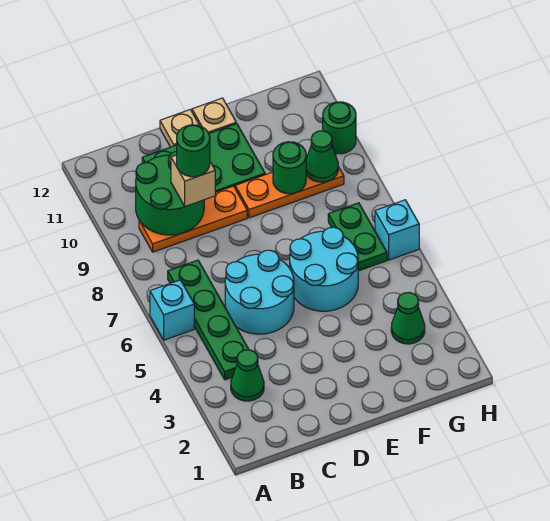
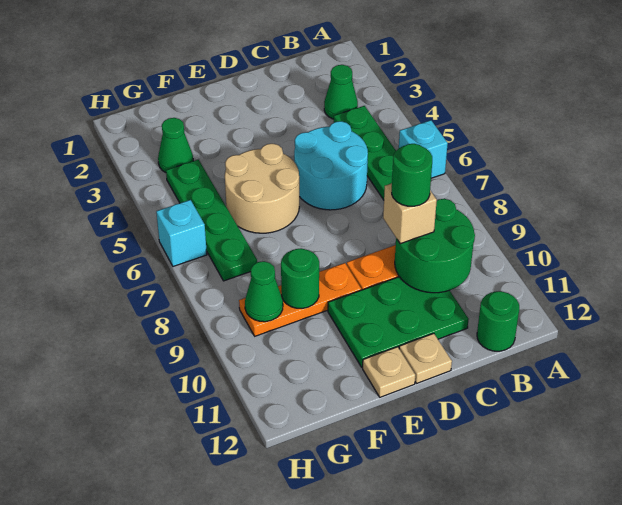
cyan round brick E5:F6 level 1 -> tan round brick E5:F6 level 1
green plate G6:G7 level 1 -> green plate G4:G7 level 1
green round brick H10 level 1 -> green round brick B12 level 1

